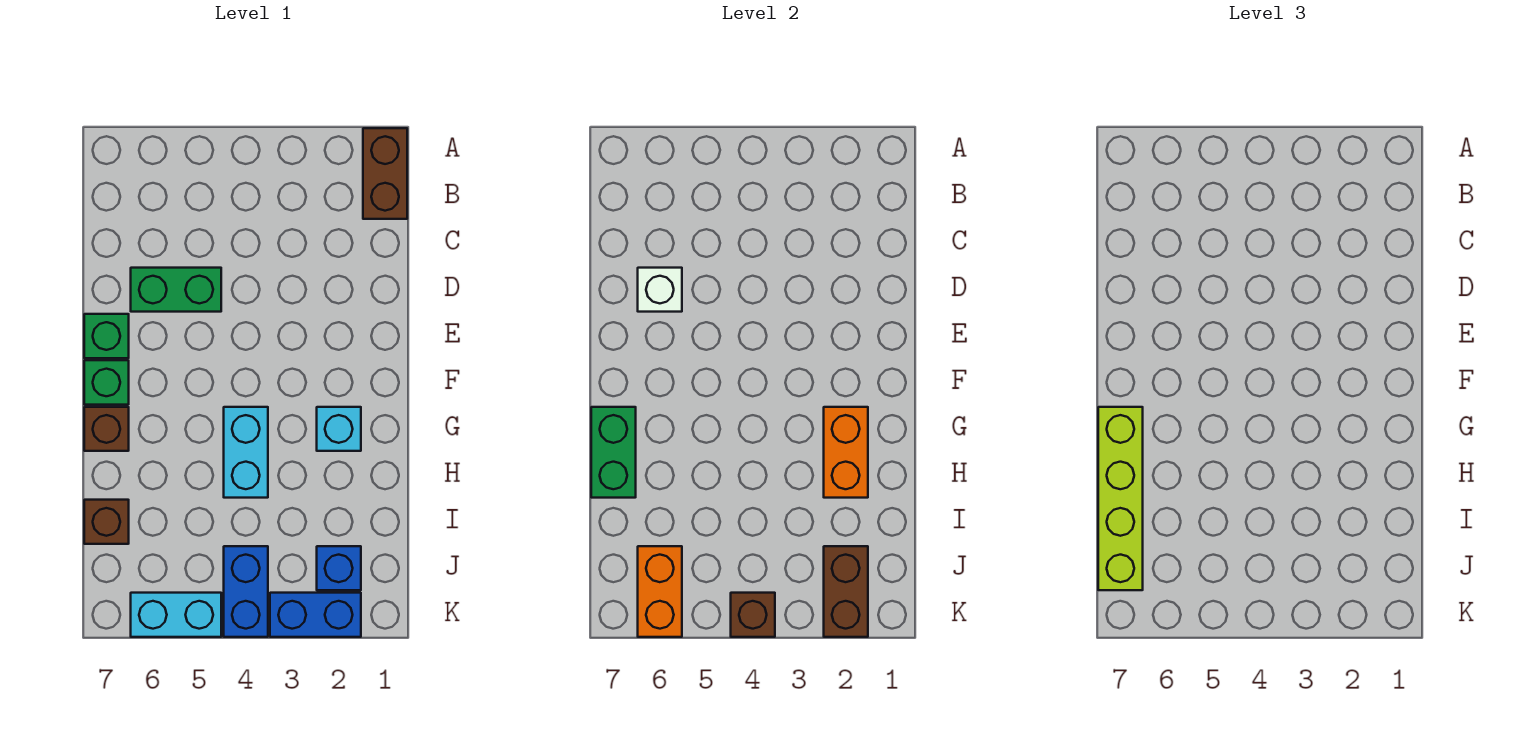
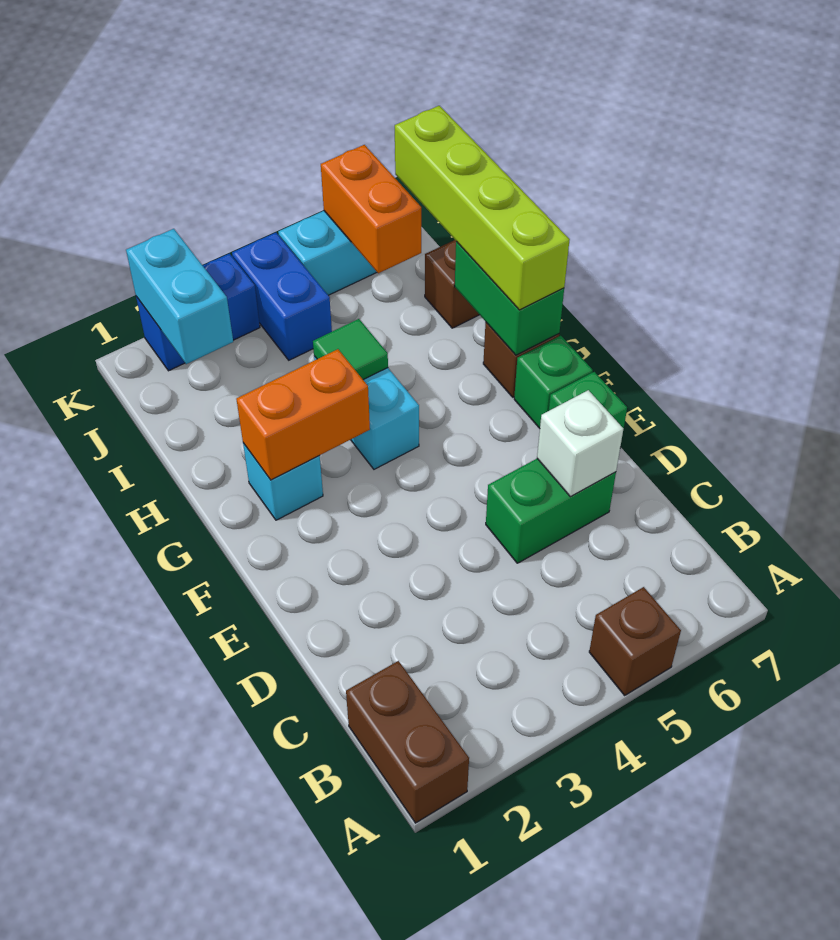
orange brick G2:H2 level 2 -> orange brick G2:G3 level 2
none -> green tile H4 level 2
blue brick J2 level 1 -> none
brown brick J2:K2 level 2 -> cyan brick J2:K2 level 2
brown brick K4 level 2 -> brown brick A5 level 1

